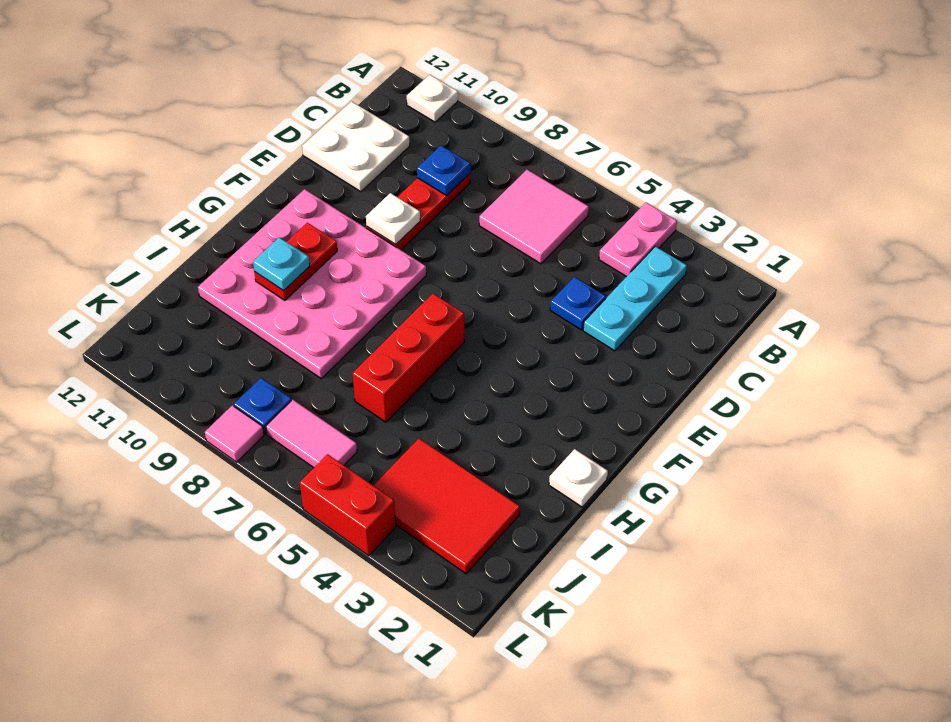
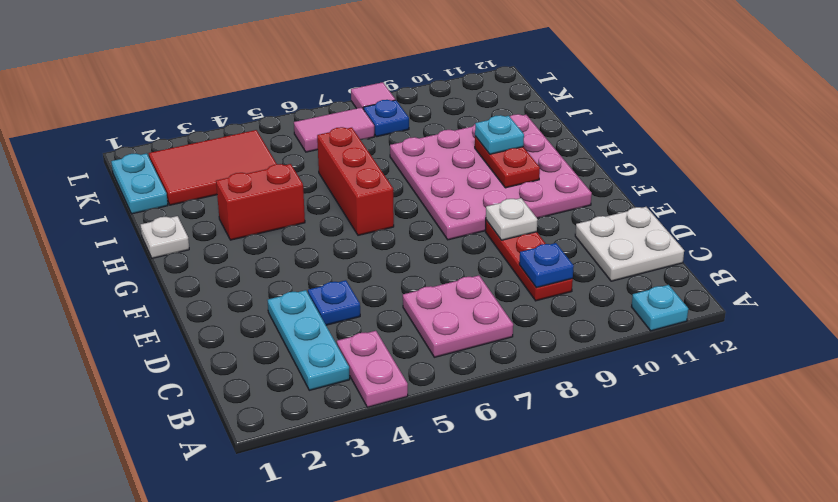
white plate A11 level 1 -> cyan plate A11 level 1
pink tile B6:C7 level 1 -> pink plate B6:C7 level 1
none -> cyan plate J1:K1 level 1
red brick L4:L5 level 1 -> red brick H3:H4 level 1

